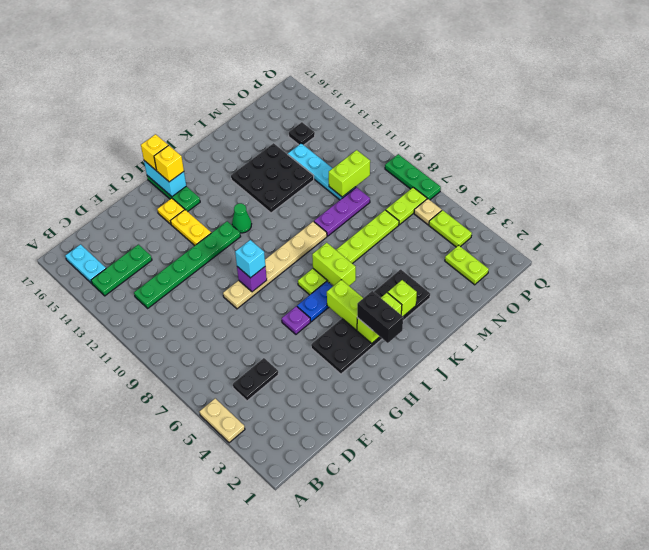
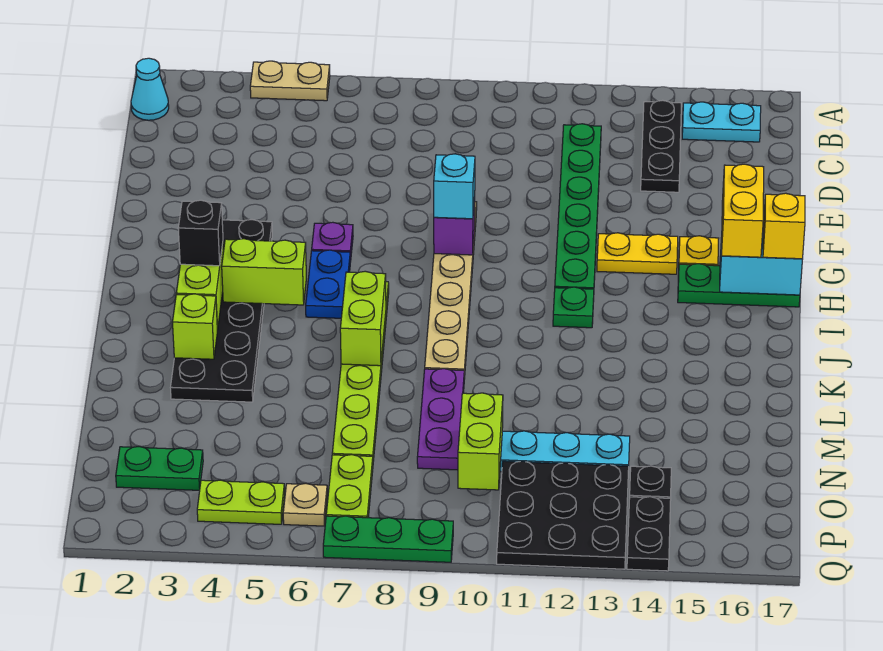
none -> cyan cone B1 level 1
green plate B14:D14 level 1 -> black plate B14:D14 level 1
black plate C5:D5 level 1 -> black plate P14:Q14 level 1
yellow brick H16 level 3 -> yellow brick G16:H16 level 3
black brick I2:I3 level 3 -> black brick I3 level 3
green cone I12 level 1 -> green plate I12 level 1
lime brick J6:J7 level 2 -> lime brick J7:K7 level 2
black plate K12:M14 level 1 -> black plate O11:Q13 level 1
lime plate O2:O3 level 1 -> green plate O2:O3 level 1

